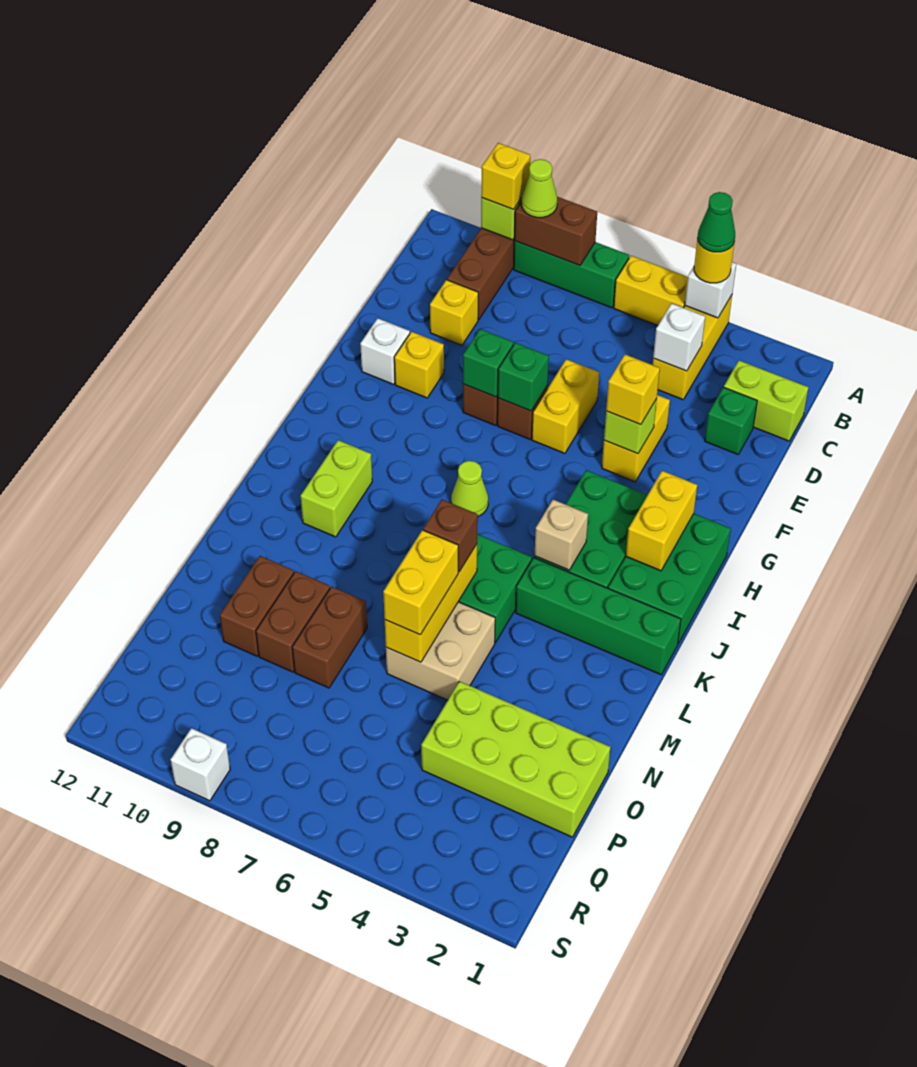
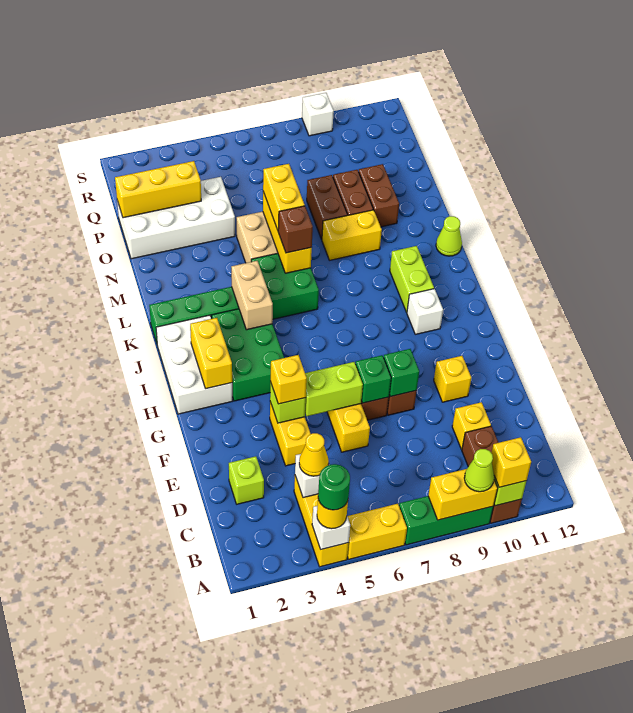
green cone A4 level 4 -> green round brick A4 level 4
brown brick A8:A9 level 2 -> yellow brick A8:A9 level 2
lime brick C1:C2 level 1 -> lime brick F5:F6 level 2
none -> yellow cone C4 level 3
green brick D2 level 1 -> lime brick D2 level 1
white brick F11 level 1 -> white brick I10 level 1
green brick H1:J2 level 1 -> white brick H1:J2 level 1
lime cone I7 level 1 -> lime cone L12 level 1
tan brick J4 level 2 -> tan brick J4:K4 level 2
none -> yellow brick M8:M9 level 1
lime brick O1:P4 level 1 -> white brick O1:P4 level 1
none -> yellow brick P1:P3 level 2

